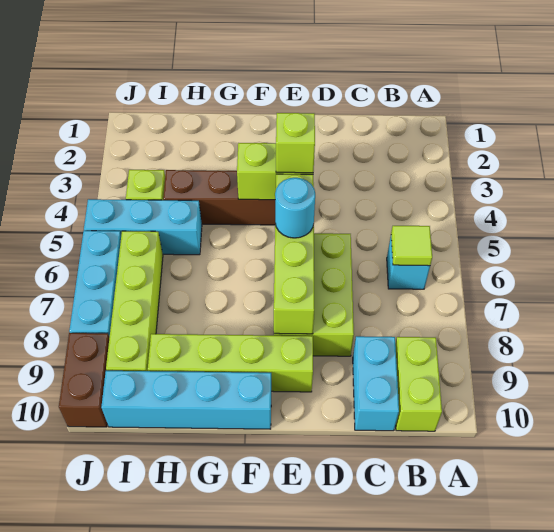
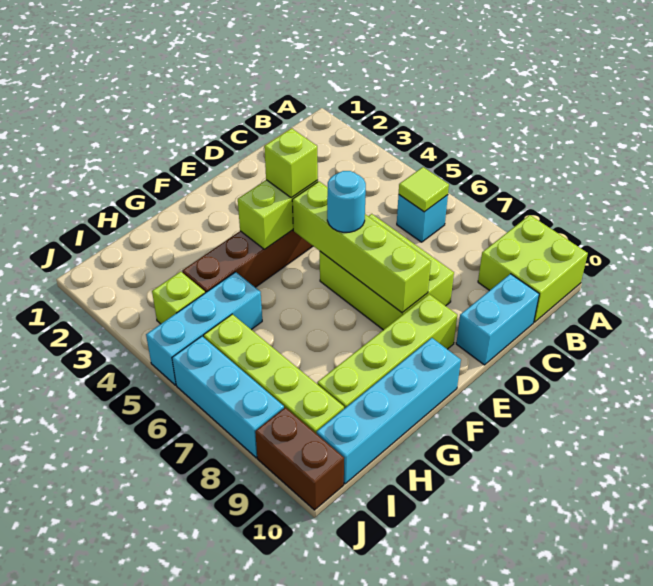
lime brick B9:B10 level 1 -> lime brick A9:B10 level 1
cyan brick C9:C10 level 1 -> cyan brick C10:D10 level 1

